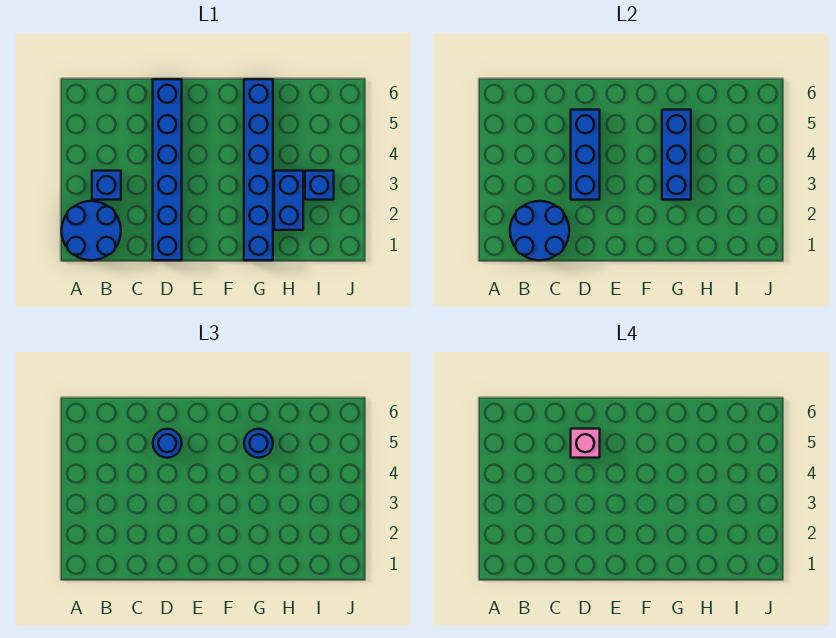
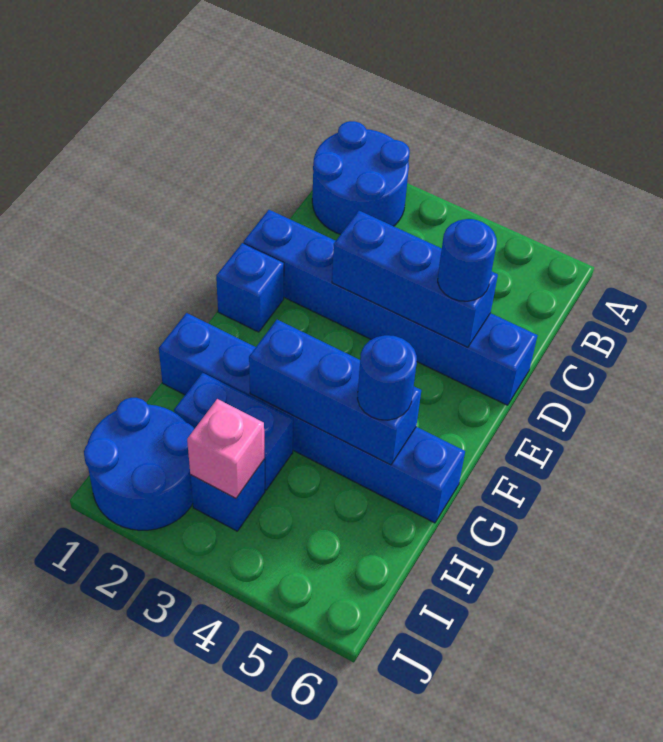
blue round brick B1:C2 level 2 -> blue round brick I1:J2 level 1
blue brick B3 level 1 -> blue brick E1 level 1
pink brick D5 level 4 -> pink brick I3 level 2

